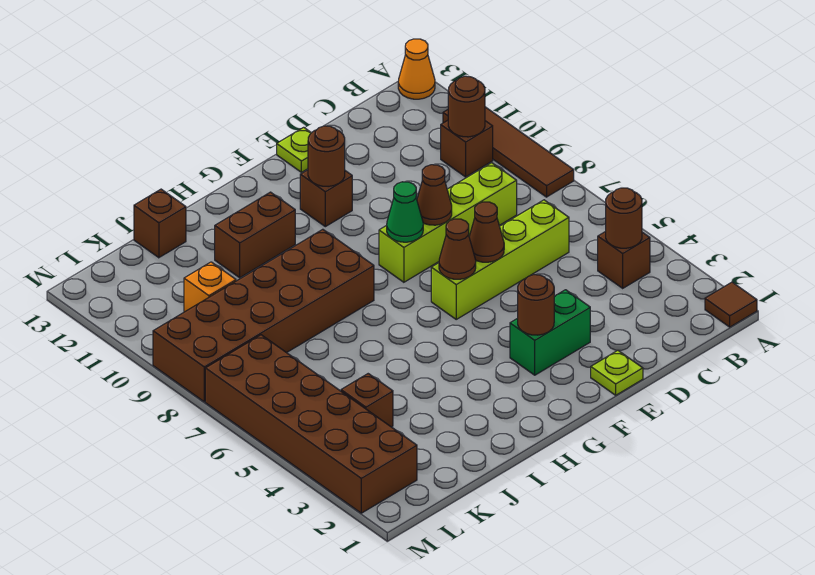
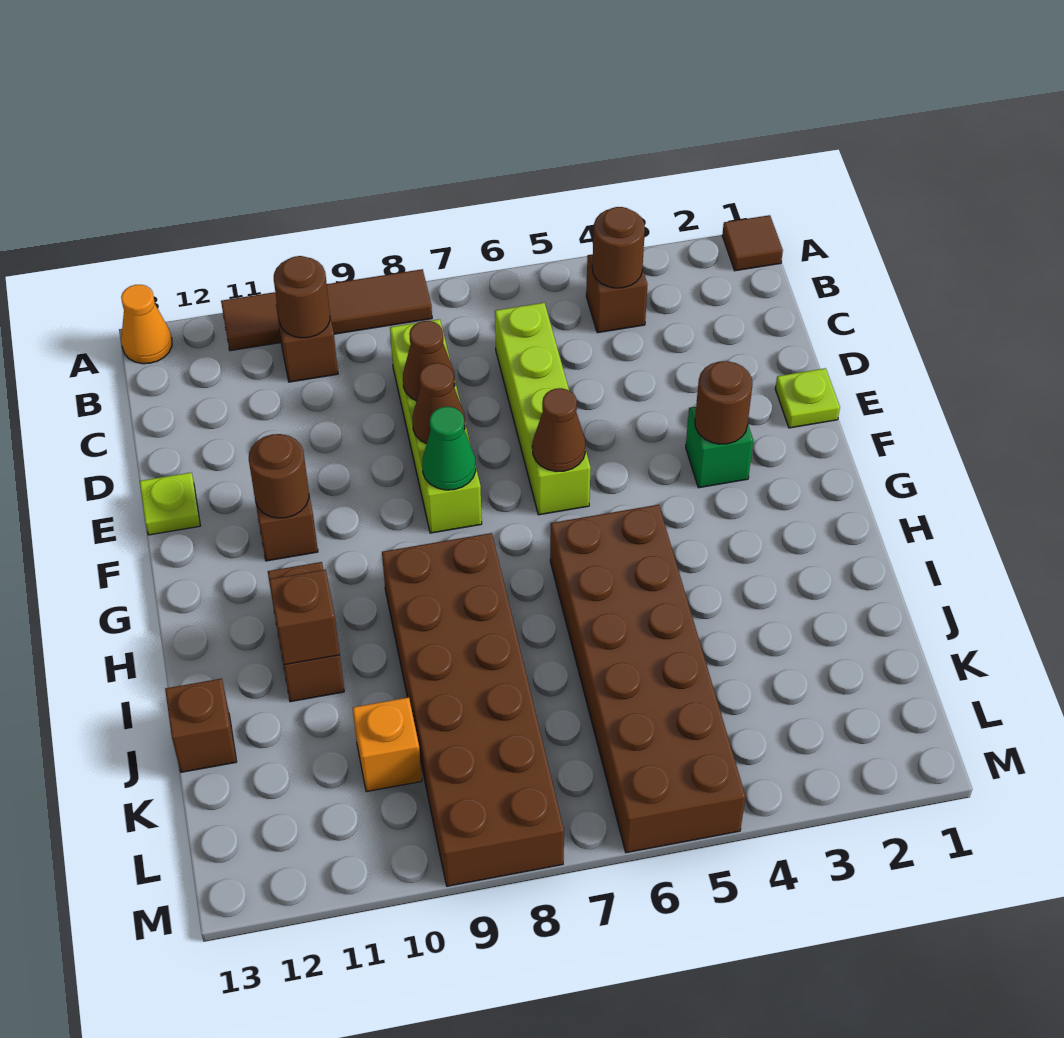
green brick E3:F3 level 1 -> green brick F3 level 1
brown cone E6 level 2 -> brown cone D8 level 2
brown brick K4 level 1 -> brown brick I11 level 2
brown brick L2:M7 level 1 -> brown brick H5:M6 level 1

